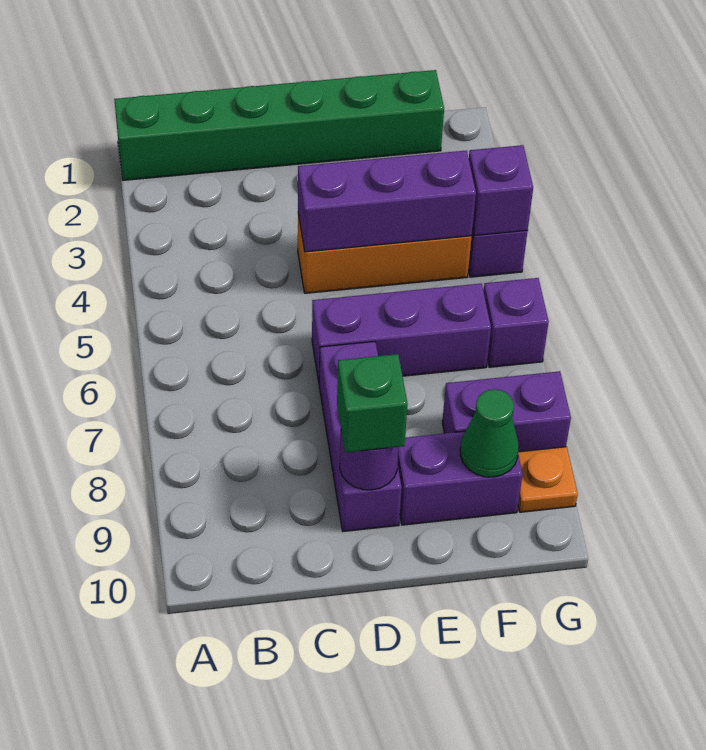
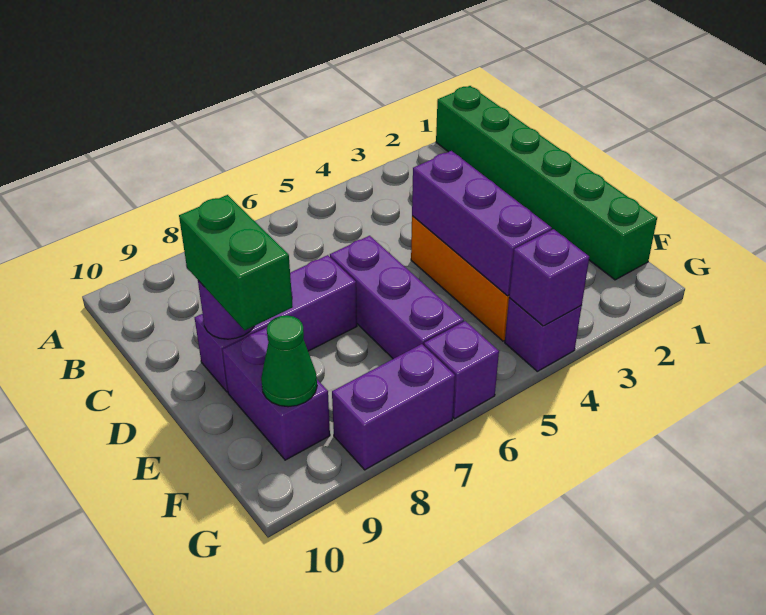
green brick D9 level 3 -> green brick D9:E9 level 3
purple brick F8:G8 level 1 -> purple brick G7:G8 level 1
orange plate G9 level 1 -> none

